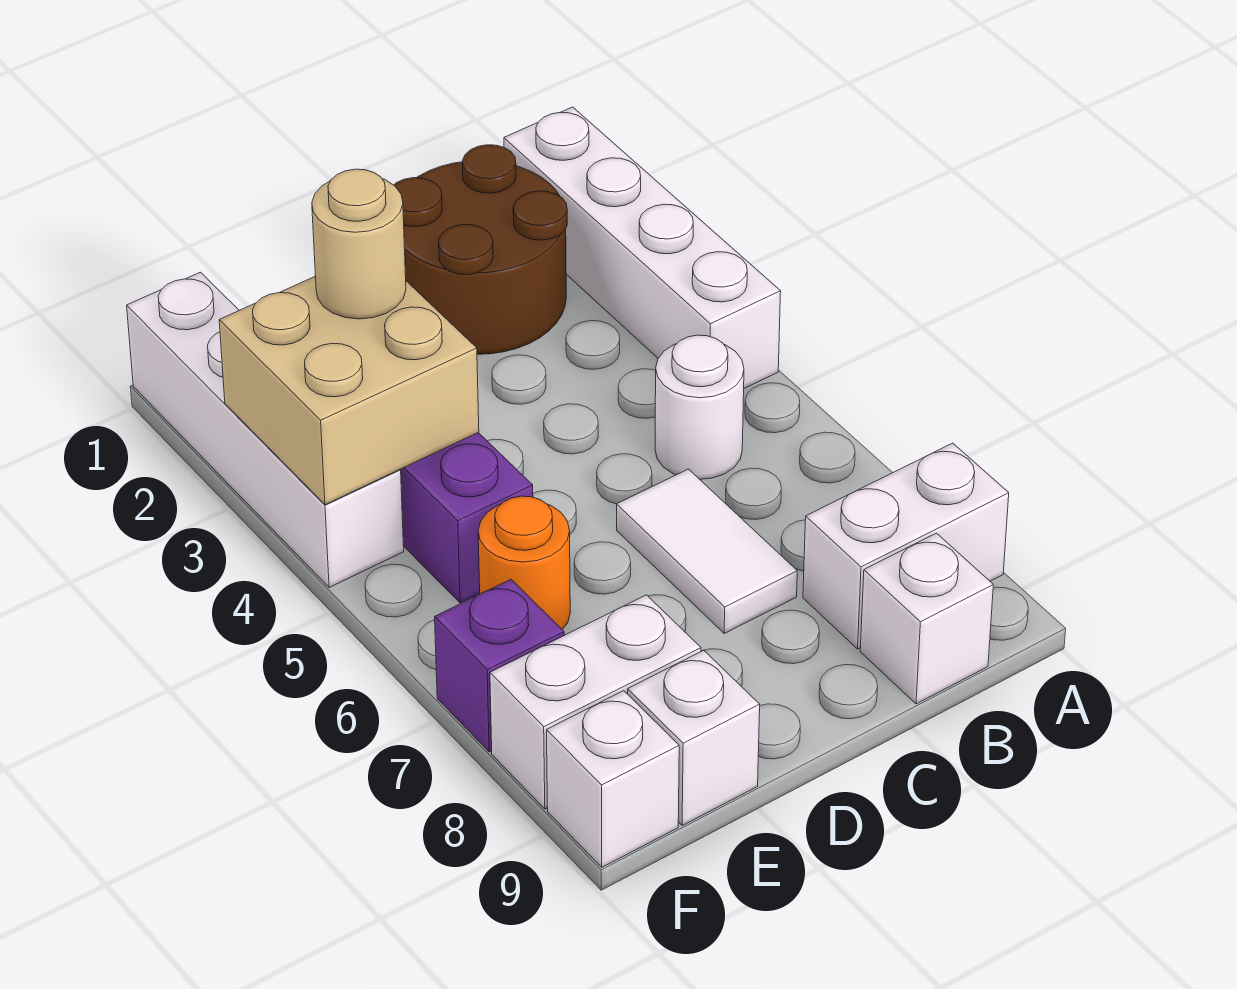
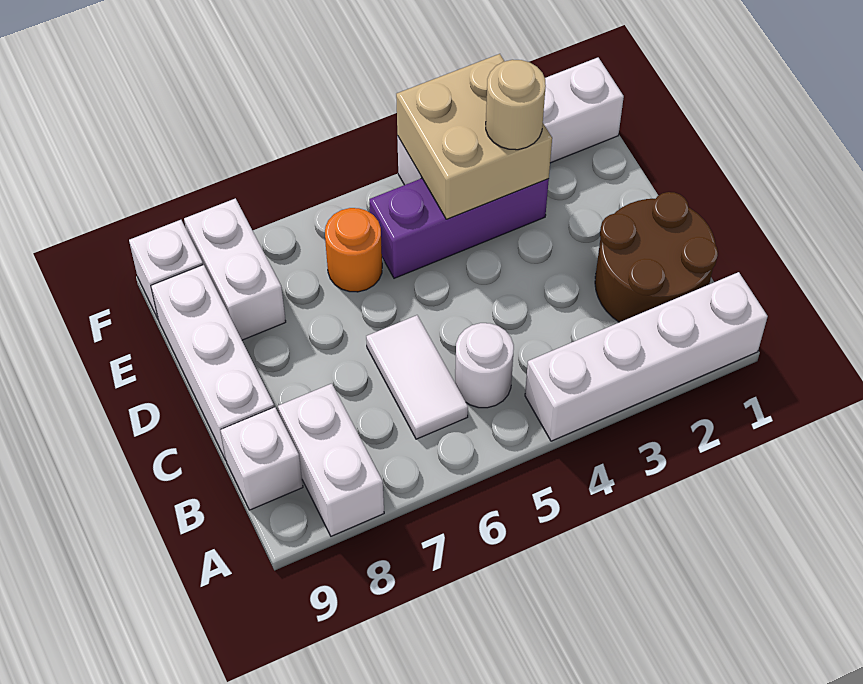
white tile C6:C7 level 1 -> white tile B6:C6 level 1
white brick E9 level 1 -> white brick C9:E9 level 1
purple brick F7 level 1 -> none

